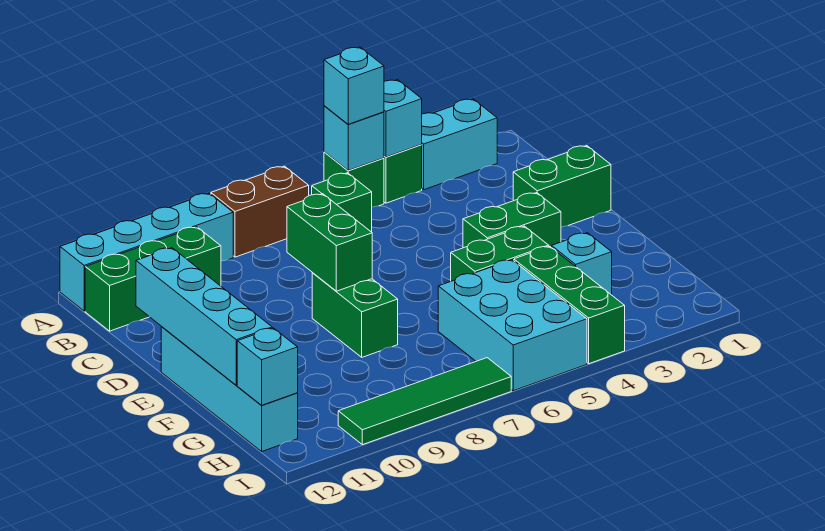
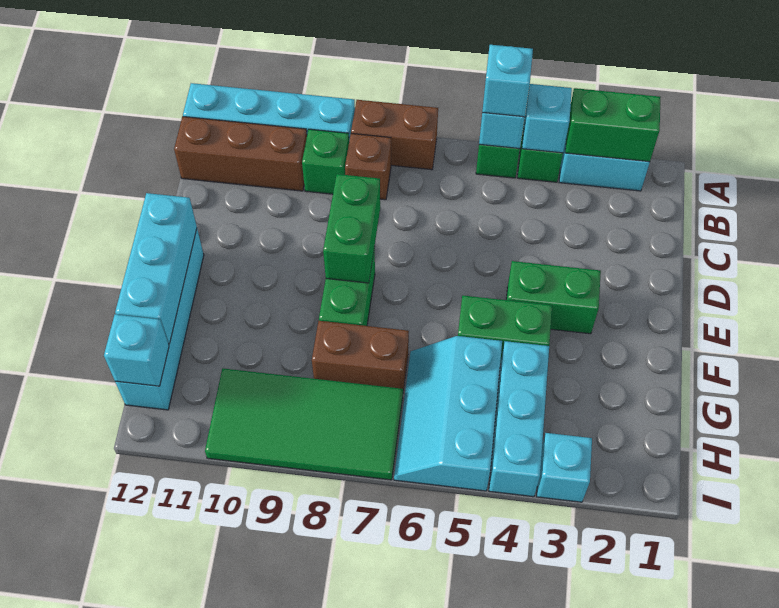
green brick B6 level 1 -> green brick B9 level 1
none -> brown brick B8 level 1
green brick B10:B12 level 1 -> brown brick B10:B12 level 1
green brick D1:D2 level 1 -> green brick A2:A3 level 2
cyan brick D12:G12 level 2 -> cyan brick E12:G12 level 2
cyan brick G3 level 1 -> cyan brick I3 level 1
green brick G4:I4 level 1 -> cyan brick G4:I4 level 1
cyan brick G5:I6 level 1 -> cyan slope G5:I6 level 1 top 5
none -> brown brick G7:G8 level 1
green tile I7:I10 level 1 -> green tile H7:I10 level 1

